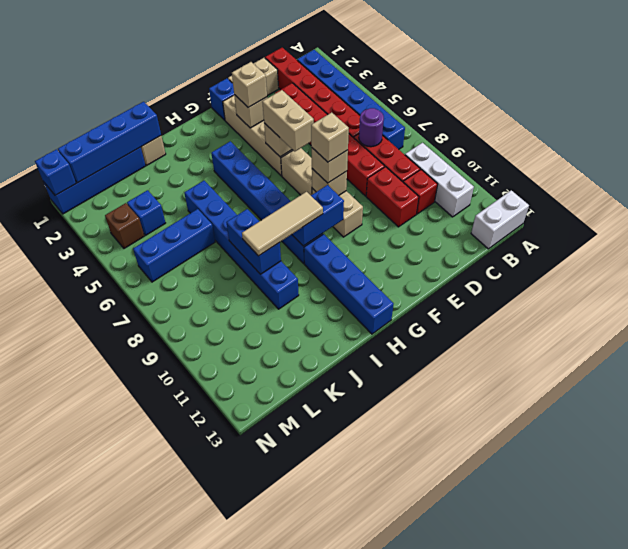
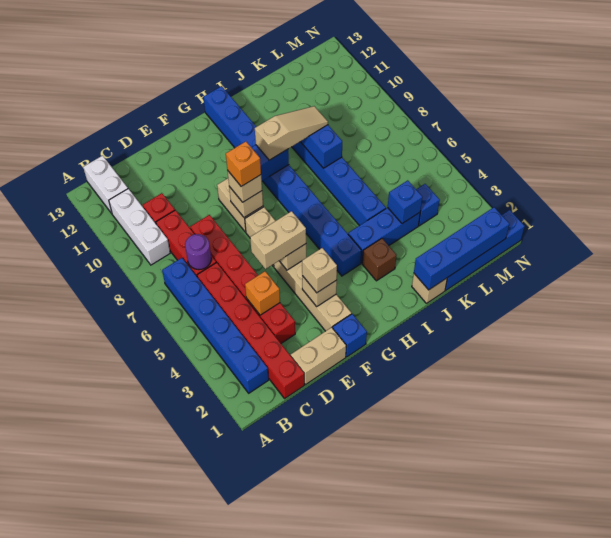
white brick A13:B13 level 1 -> white brick B12:B13 level 1
none -> orange brick D4 level 2
red brick D9:D10 level 1 -> none
tan brick F5:F6 level 3 -> tan brick E5:F5 level 3
tan brick F8 level 4 -> orange brick F8 level 4
tan tile H9:J9 level 3 -> tan slope H9:J9 level 3 top H
blue brick K6:M6 level 1 -> blue brick I4:K4 level 1
brown brick M4 level 1 -> brown brick I3 level 1
blue brick N1 level 2 -> blue brick K4 level 2

